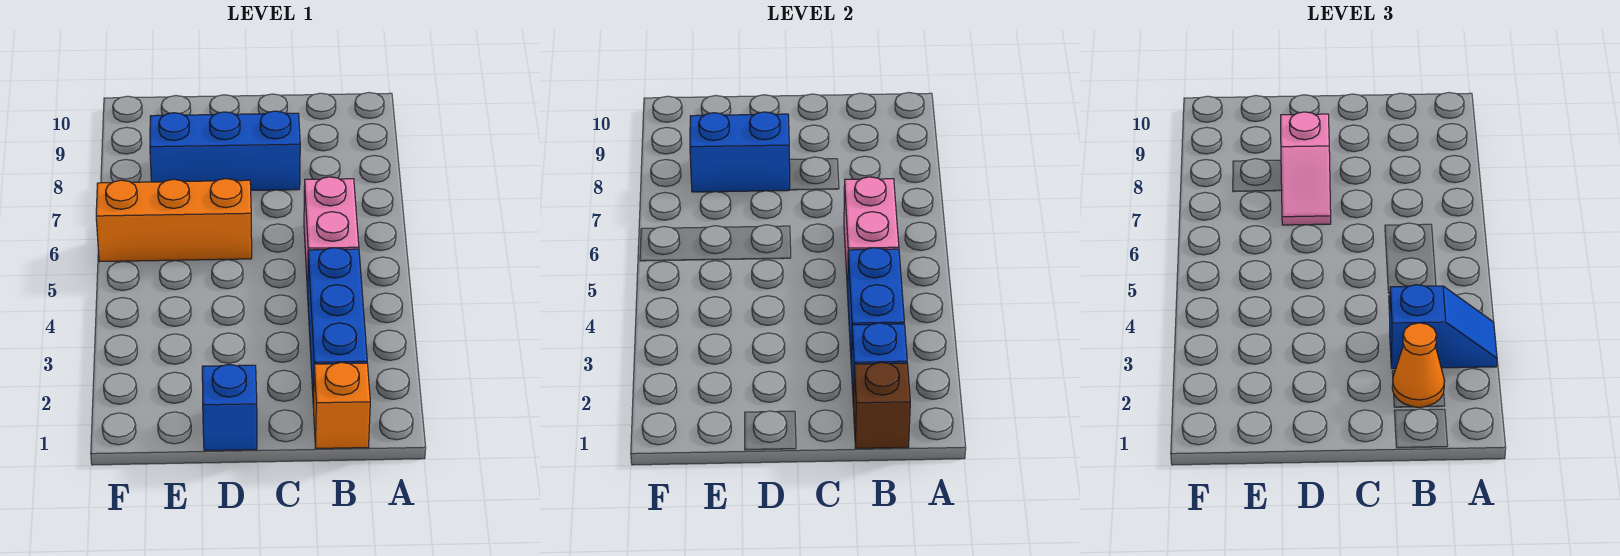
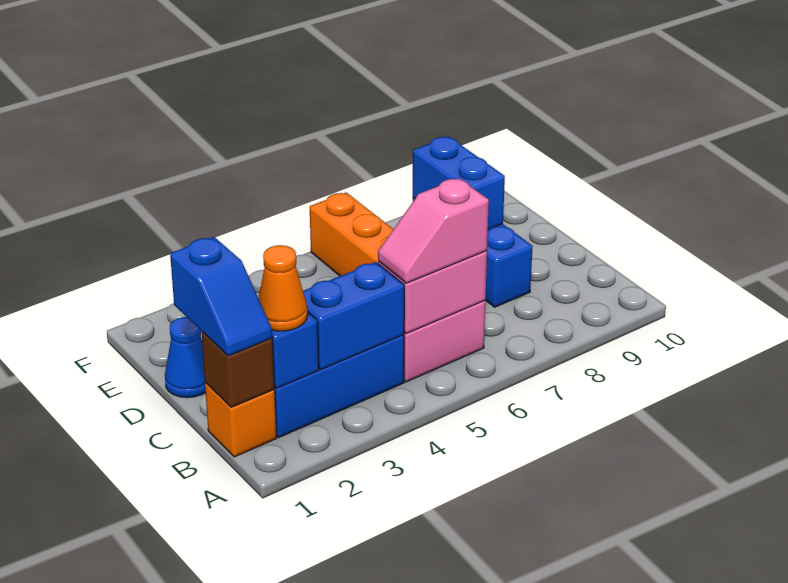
blue slope A3:B3 level 3 top B -> blue slope B1:C1 level 3 top C
blue brick D1 level 1 -> blue cone D1 level 1
pink slope D7:D8 level 3 top 8 -> pink slope B5:B6 level 3 top 6

